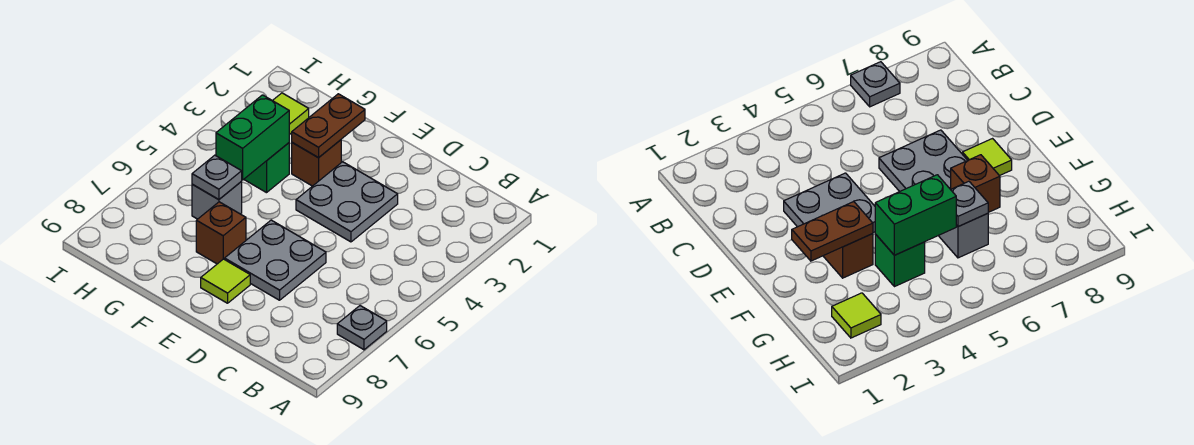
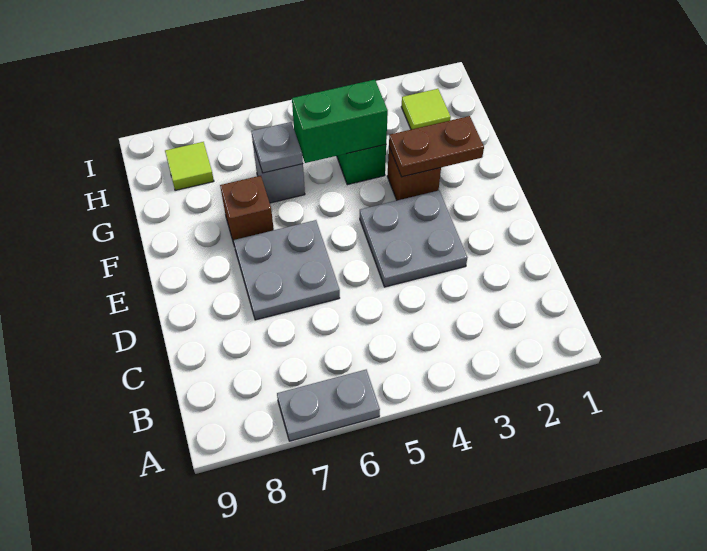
grey plate A7 level 1 -> grey plate A6:A7 level 1
lime tile E8 level 1 -> lime tile H8 level 1

